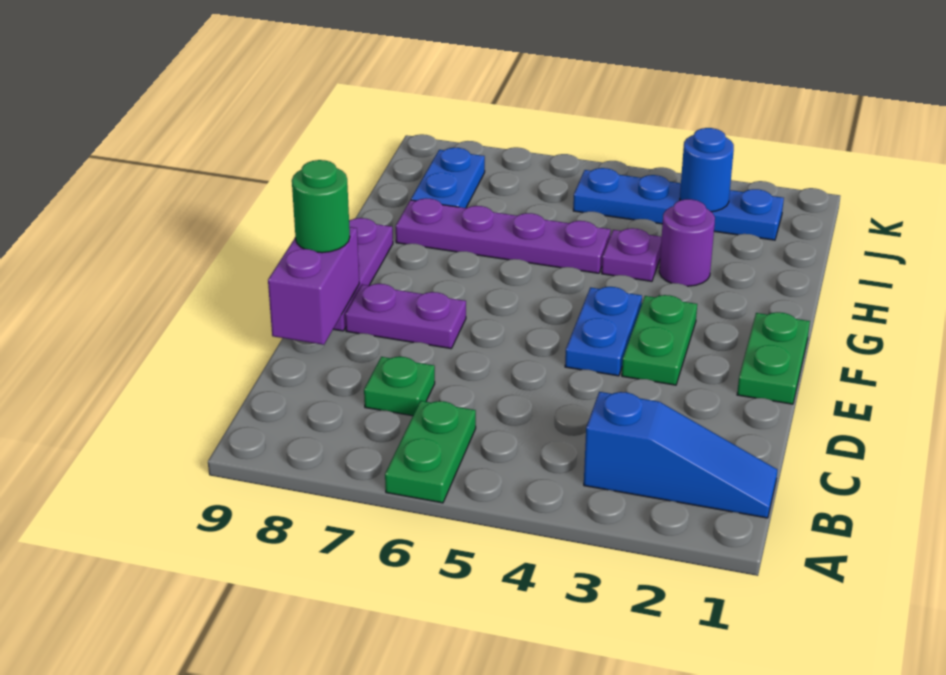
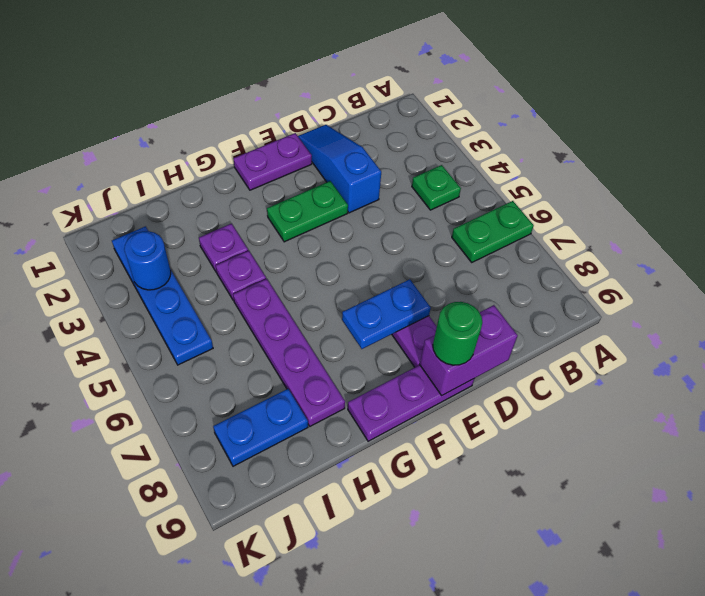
blue slope B1:B3 level 1 top 3 -> blue slope D1:D3 level 1 top 3
green plate C7 level 1 -> green plate B4 level 1
green plate E1:F1 level 1 -> purple plate E1:F1 level 1
blue plate E4:F4 level 1 -> blue plate E7:F7 level 2
purple round brick H3 level 1 -> purple plate H3 level 1

